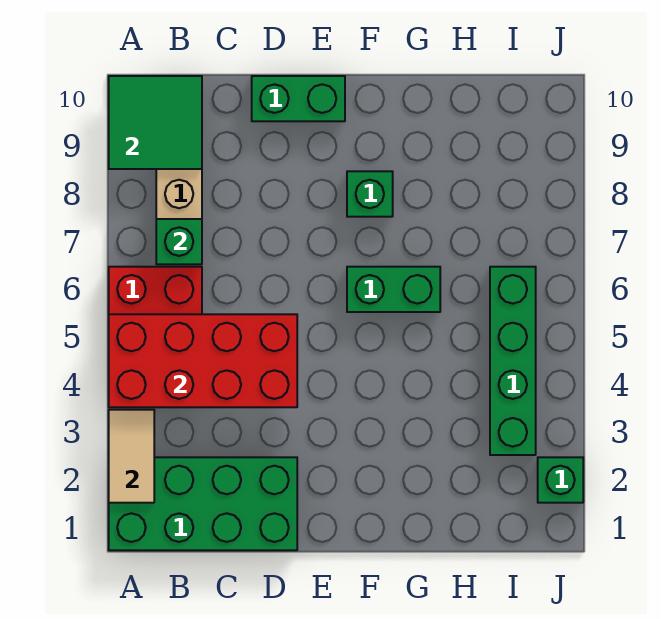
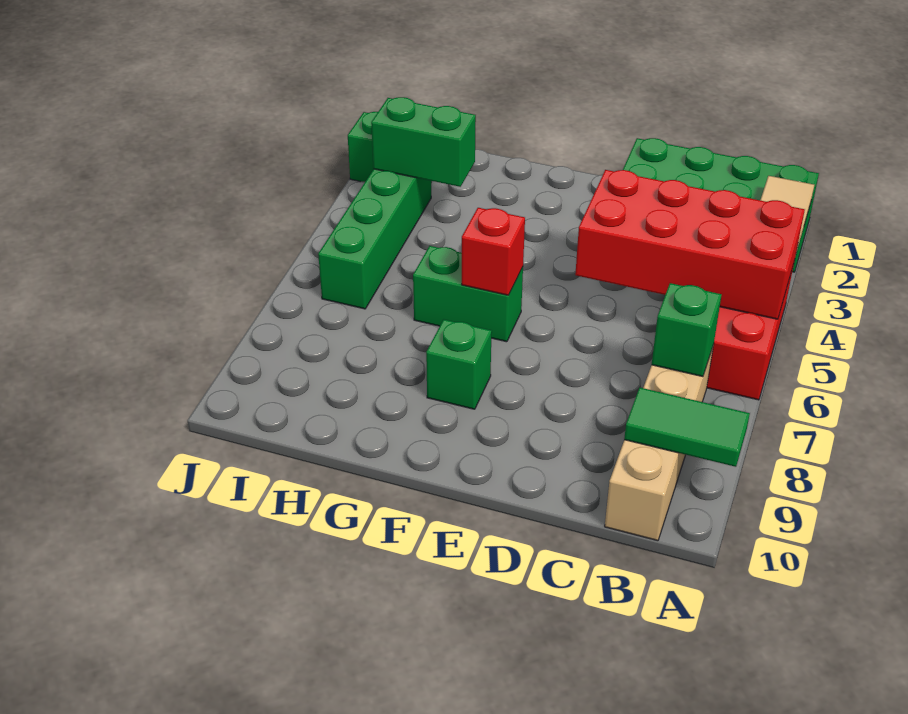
green tile A9:B10 level 2 -> green tile A9:B9 level 2
green brick D10:E10 level 1 -> green brick H3:I3 level 2
none -> red brick F6 level 2

